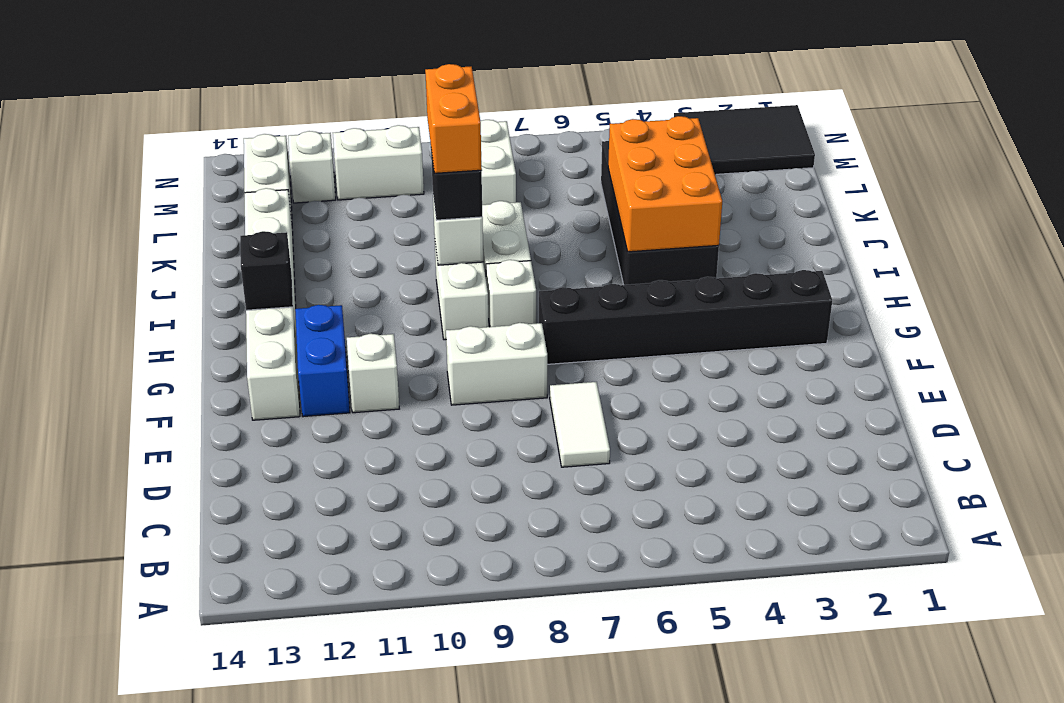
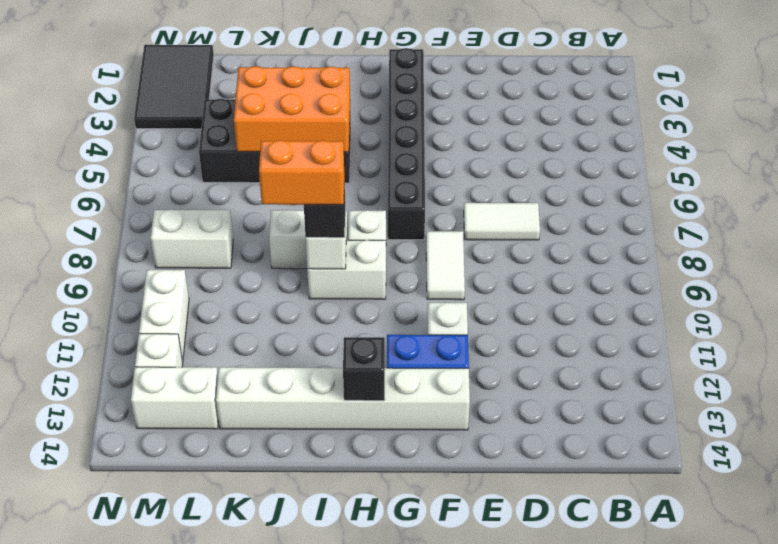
white brick F8:F9 level 1 -> white tile F8:F9 level 1

